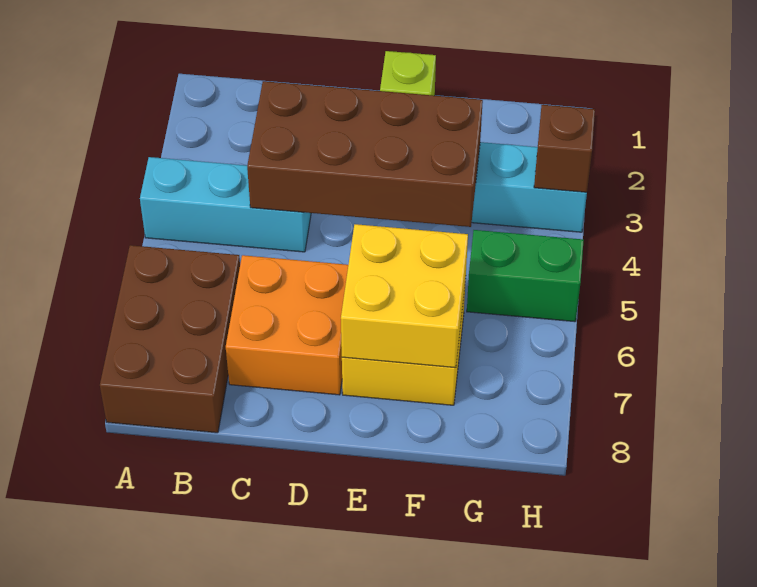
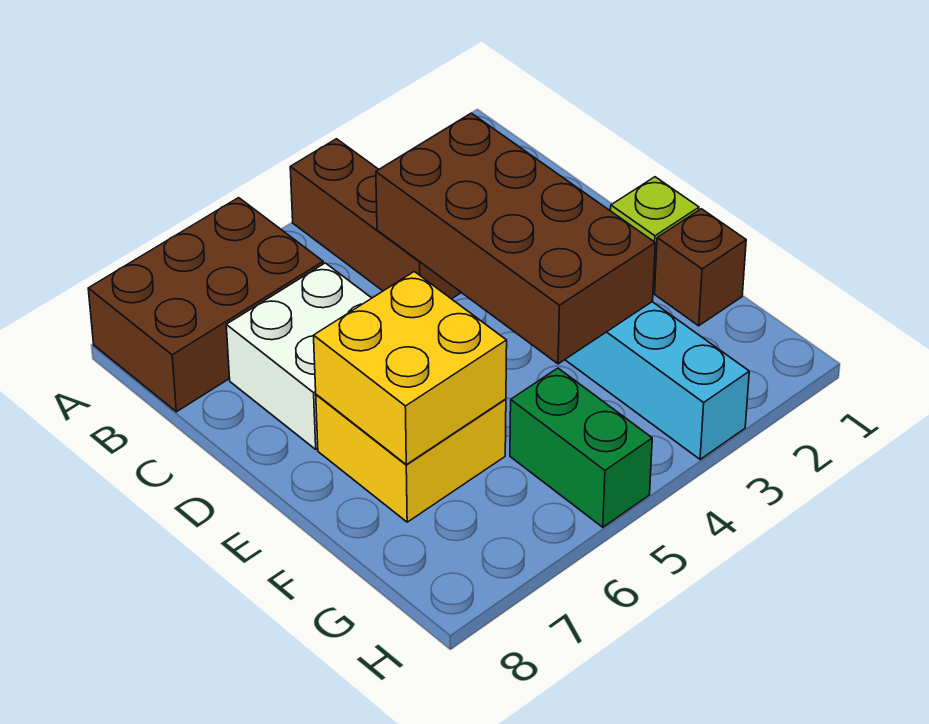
cyan brick A4:C4 level 1 -> brown brick A4:C4 level 1
orange brick C6:D7 level 1 -> white brick C6:D7 level 1
brown brick H3 level 2 -> brown brick F1 level 1

